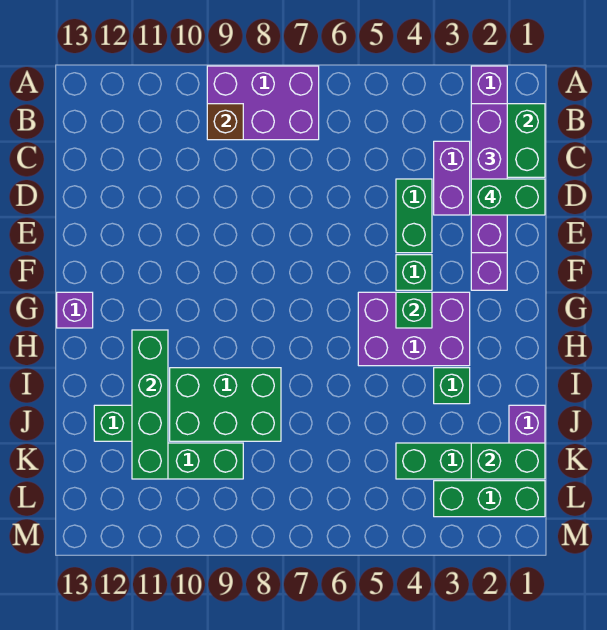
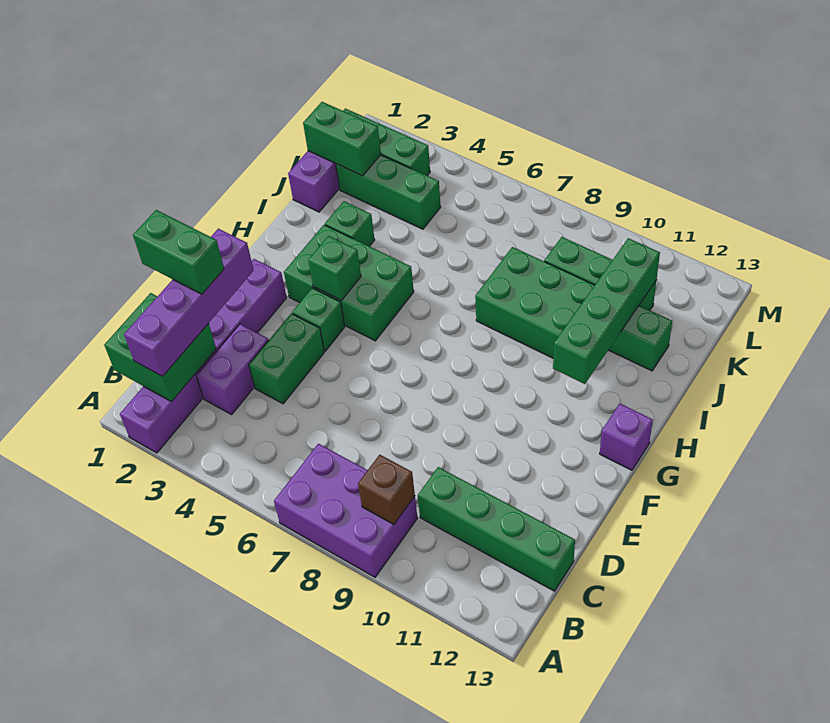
none -> green brick C10:C13 level 1
purple brick G3:H5 level 1 -> green brick G3:H5 level 1

